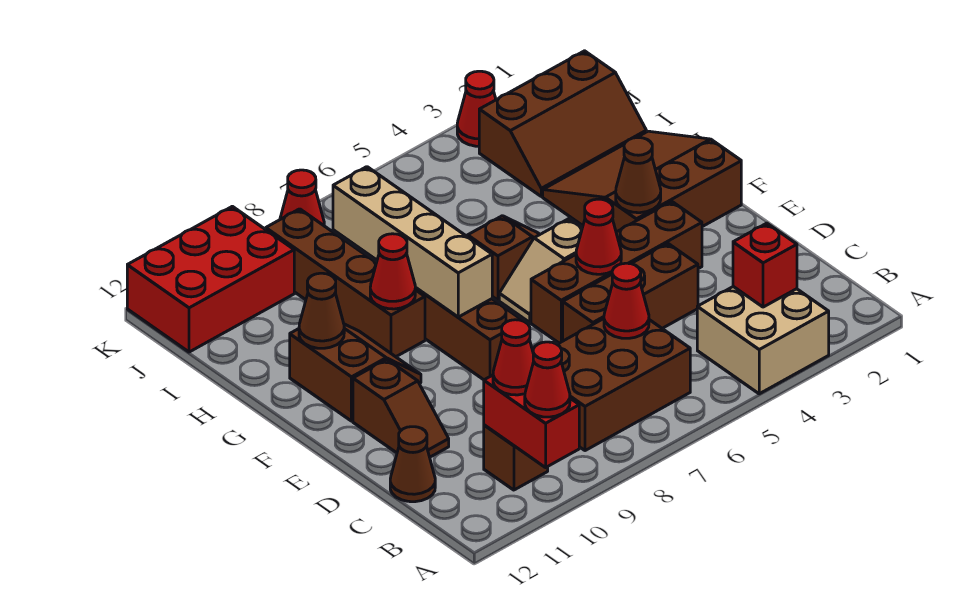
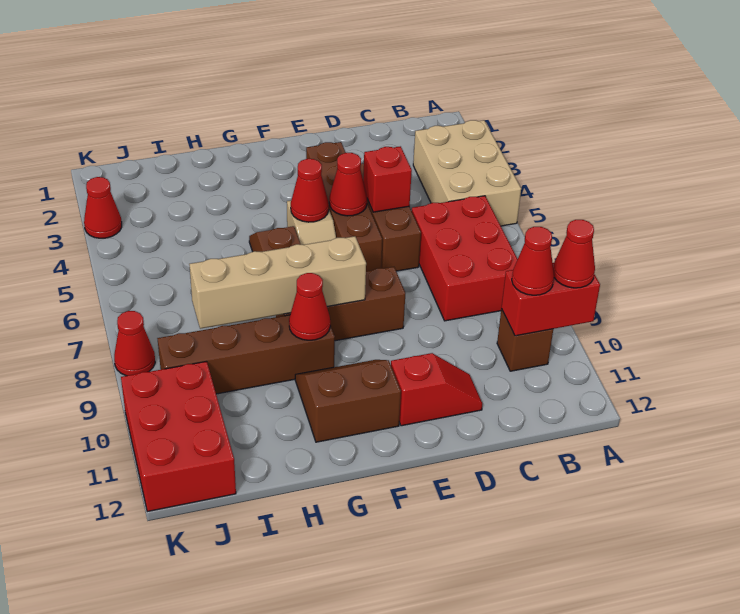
tan brick A3:B4 level 1 -> tan brick A3:B5 level 1
red brick B3 level 2 -> red brick D5 level 2
brown brick B6:C8 level 1 -> red brick B6:C8 level 1
red cone C6 level 2 -> red cone F5 level 2
brown cone C12 level 1 -> none
brown slope D11:E11 level 1 top E -> red slope D11:E11 level 1 top E
brown slope F1:H3 level 1 top F -> none
brown cone F3 level 2 -> none
brown cone G11 level 2 -> none
brown slope I1:J3 level 1 top J -> none

